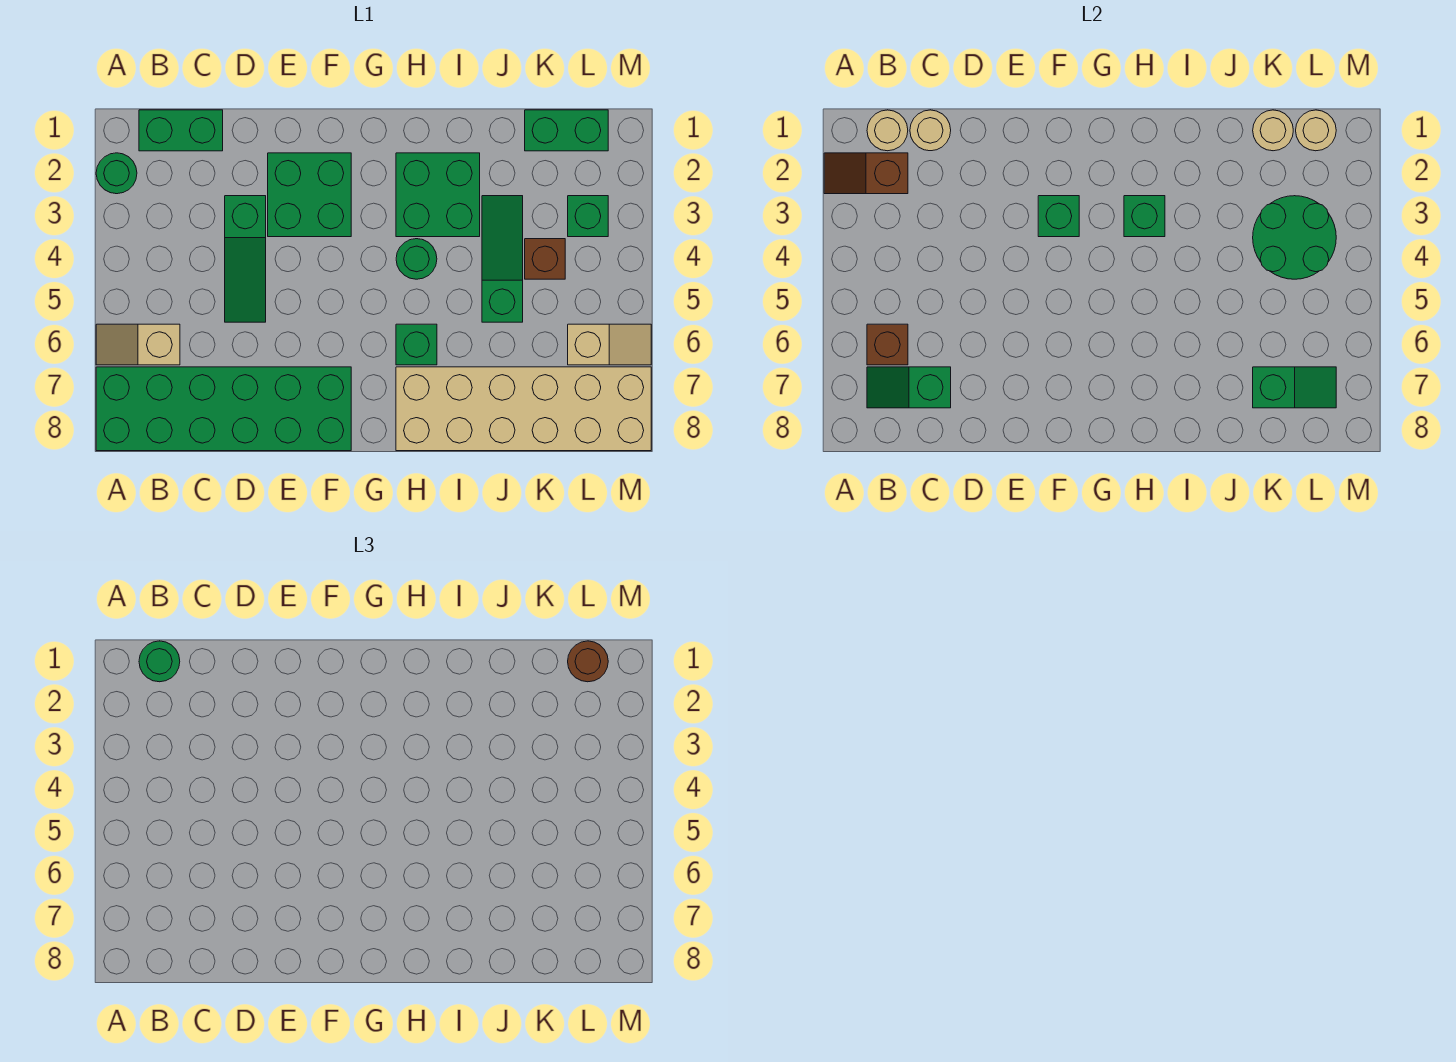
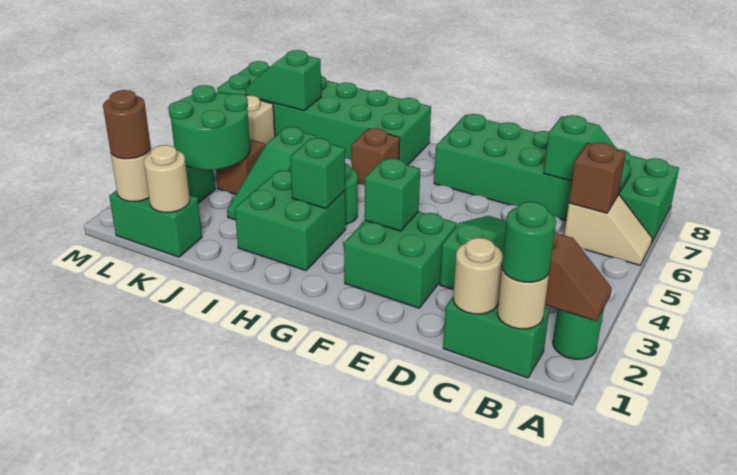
green brick H6 level 1 -> brown brick H6 level 1
tan brick H7:M8 level 1 -> green brick H7:M8 level 1

